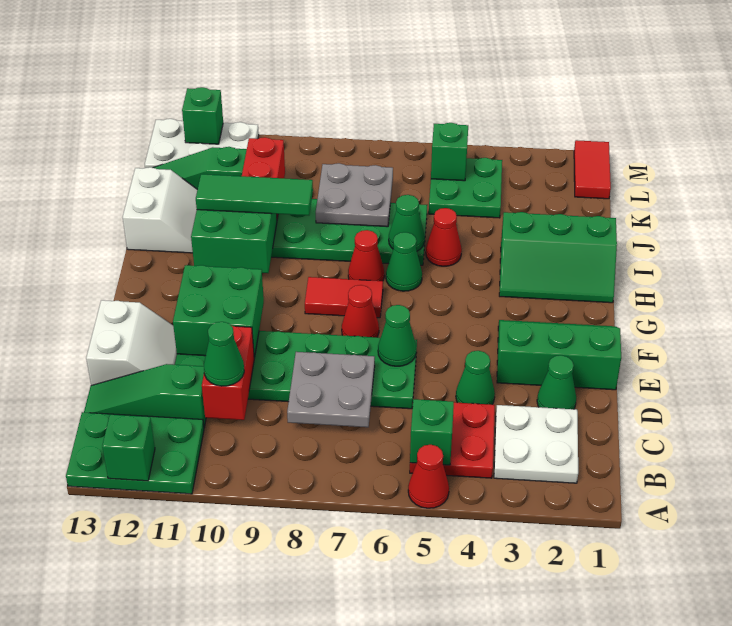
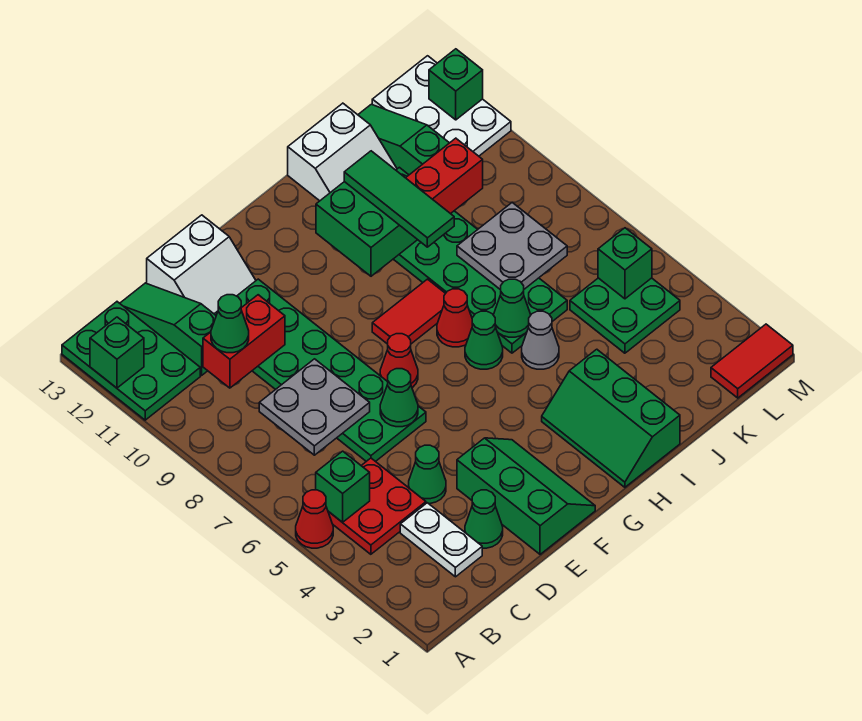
white plate B2:C3 level 1 -> white plate C2:C3 level 1
green brick E10:F11 level 2 -> none
red tile G7:G8 level 1 -> red tile G8:H8 level 1
red cone I5 level 1 -> grey cone I5 level 1

